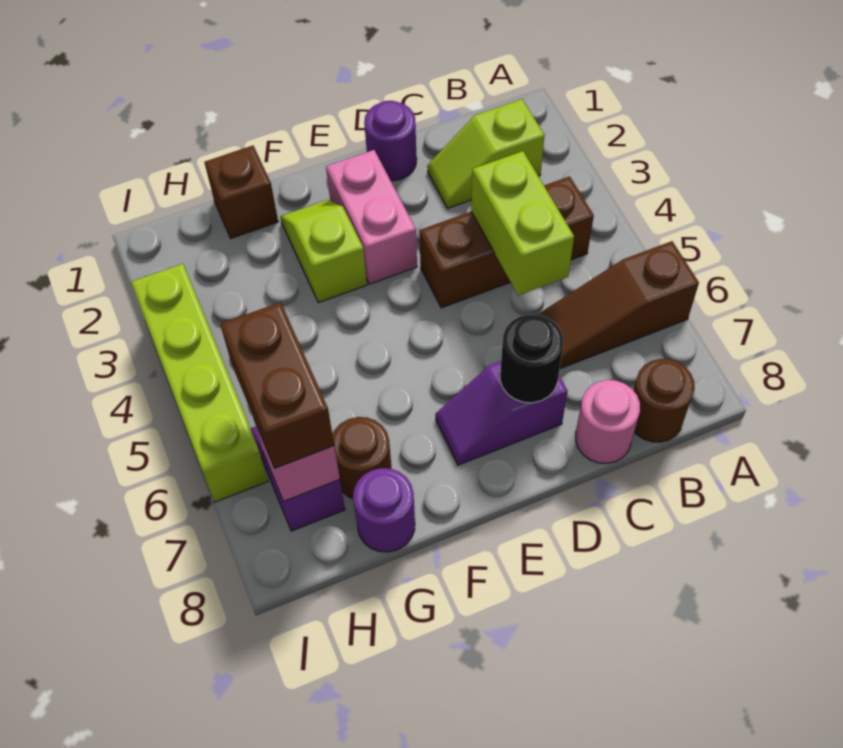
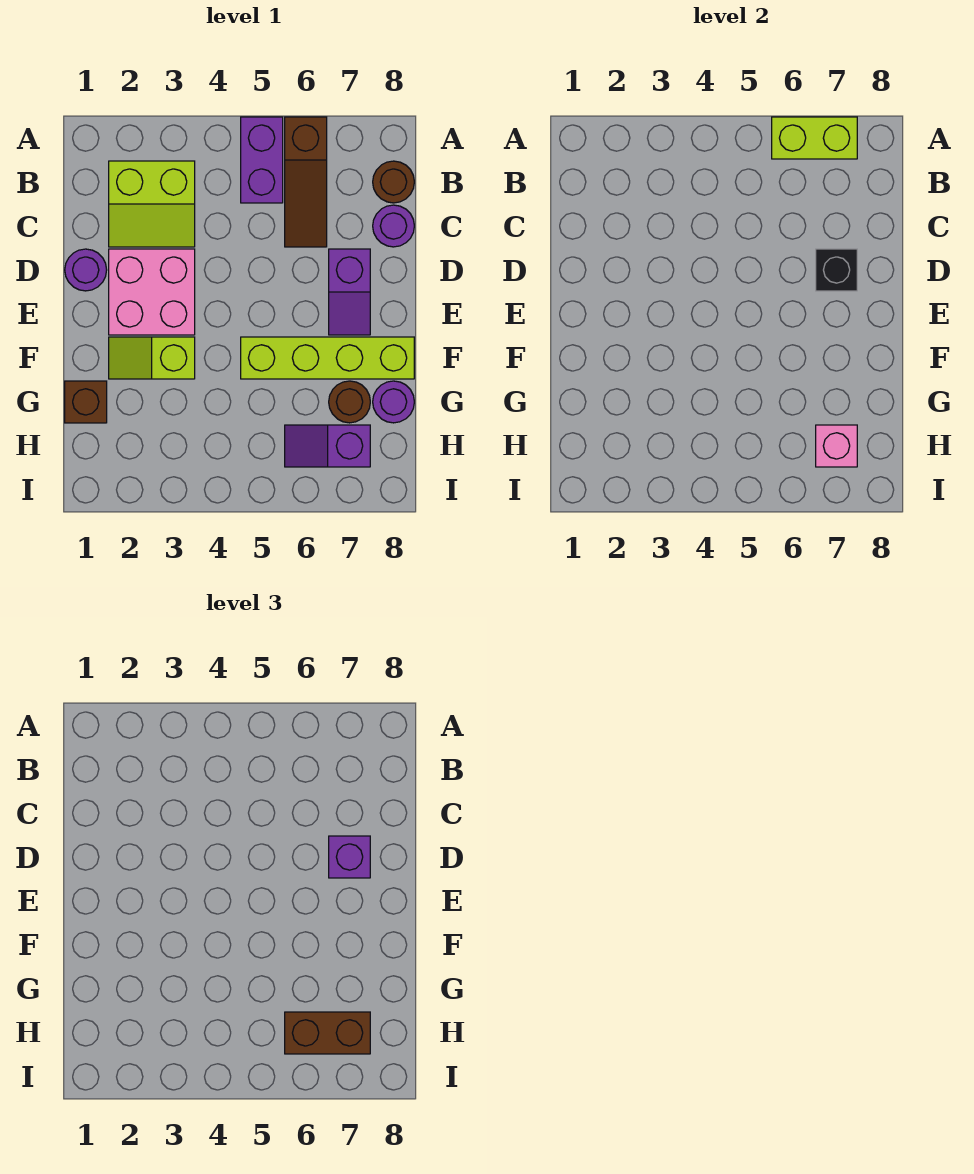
none -> purple brick A5:B5 level 1
lime slope B2:C2 level 1 top B -> lime slope B2:C3 level 1 top B
brown brick B4:D4 level 1 -> none
lime brick C4:C5 level 2 -> lime brick A6:A7 level 2
pink round brick C8 level 1 -> purple round brick C8 level 1
black round brick D7 level 2 -> black brick D7 level 2
none -> purple brick D7 level 3
pink brick E2:E3 level 1 -> pink brick D2:E3 level 1
lime brick I3:I6 level 1 -> lime brick F5:F8 level 1

